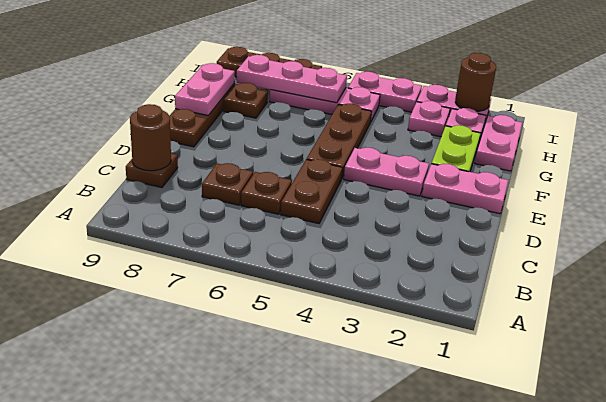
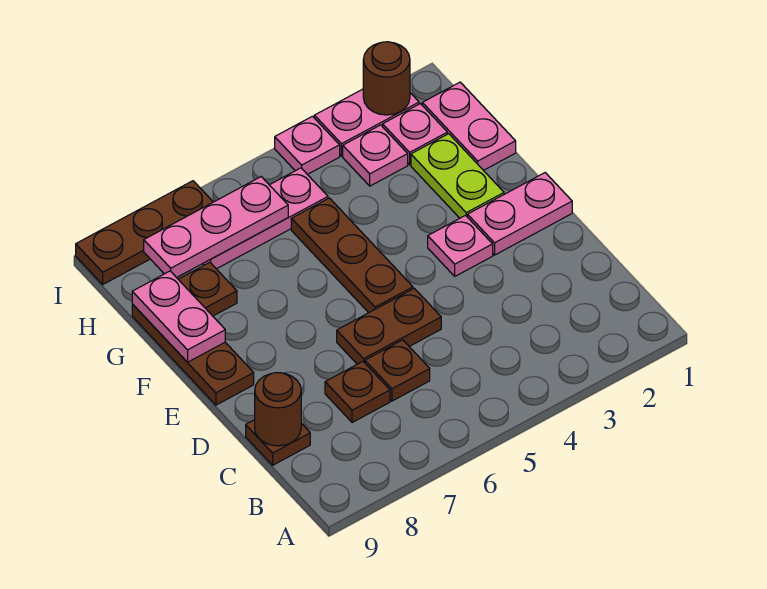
brown plate C5:D5 level 1 -> brown plate D5:D6 level 1
pink plate E3:E4 level 1 -> pink plate E3 level 1
pink plate I4:I5 level 1 -> pink plate I4 level 1

